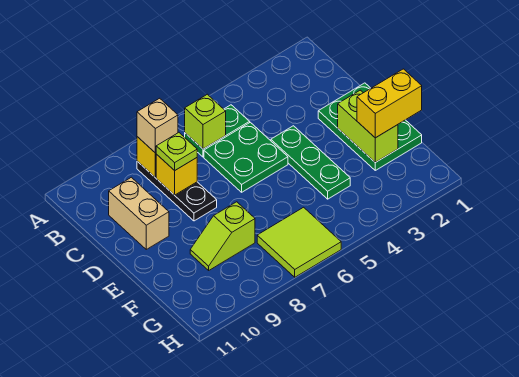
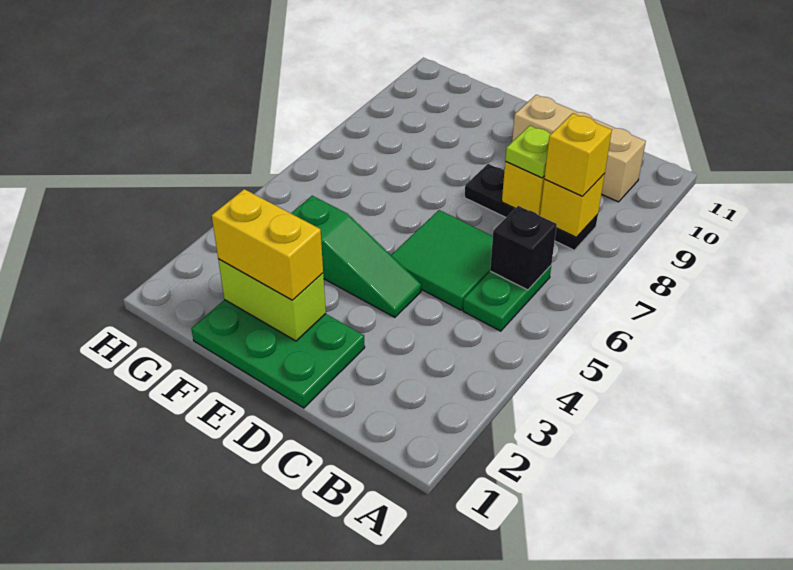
lime brick B6 level 2 -> black brick B6 level 2
tan brick B8 level 3 -> yellow brick B8 level 3
green plate C5:D6 level 1 -> green tile C5:D6 level 1
tan brick C10:D10 level 1 -> tan brick B10:D10 level 1
green plate D4:F4 level 1 -> green slope D4:F4 level 1 top F
yellow brick F1:F2 level 3 -> yellow brick E2:F2 level 3
lime slope F8:F9 level 1 top 8 -> none
lime tile G6:H7 level 1 -> none

